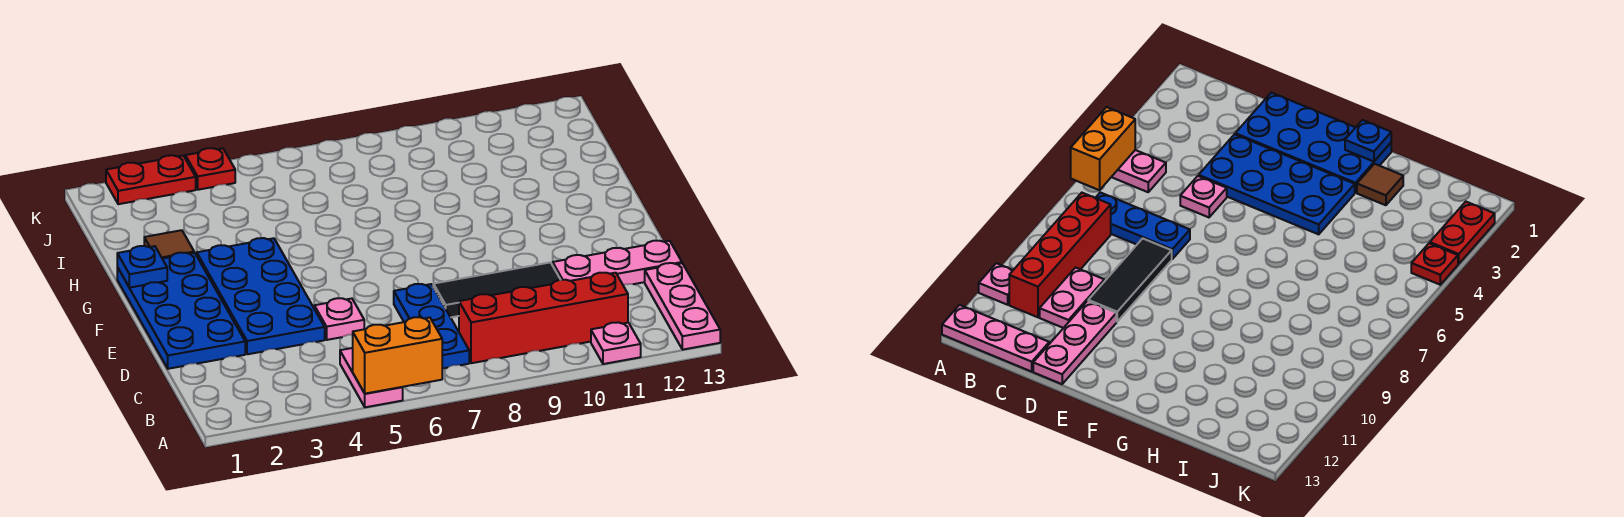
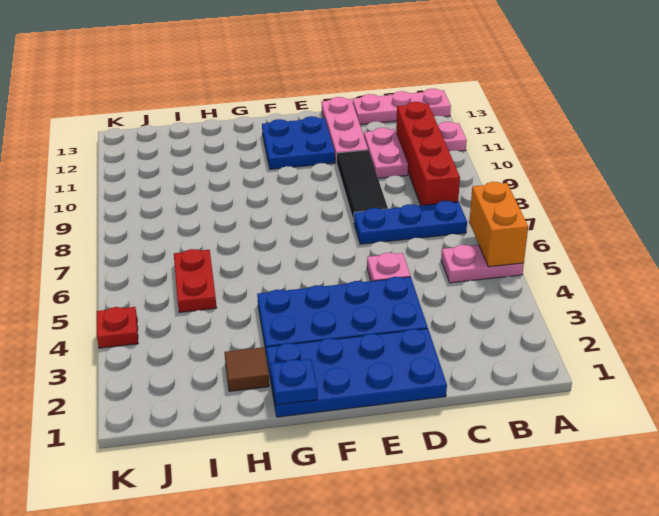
none -> blue plate E11:F12 level 1
red plate K2:K3 level 1 -> red plate I5:I6 level 1

